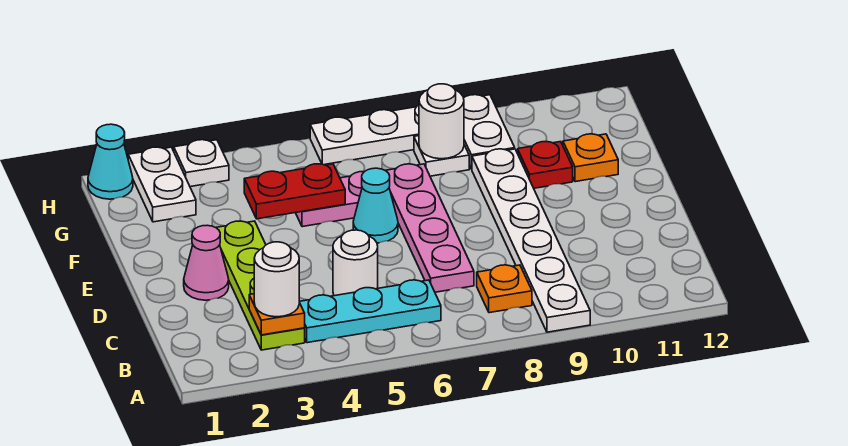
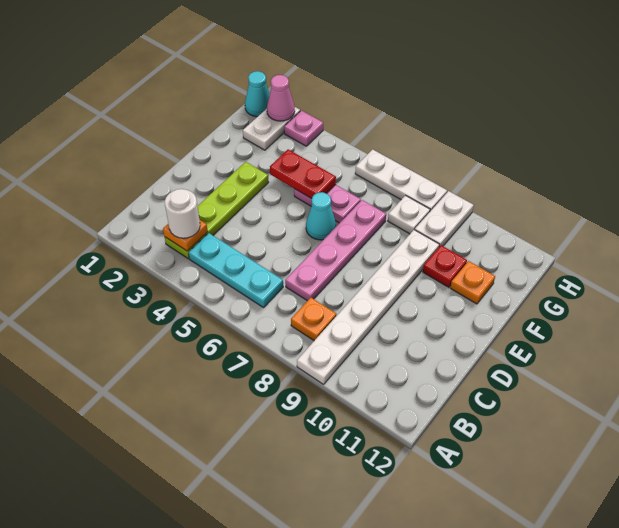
white round brick C5 level 1 -> none
pink cone D2 level 1 -> pink cone H2 level 2
white round brick G8 level 2 -> none
white plate H3 level 1 -> pink plate H3 level 1

